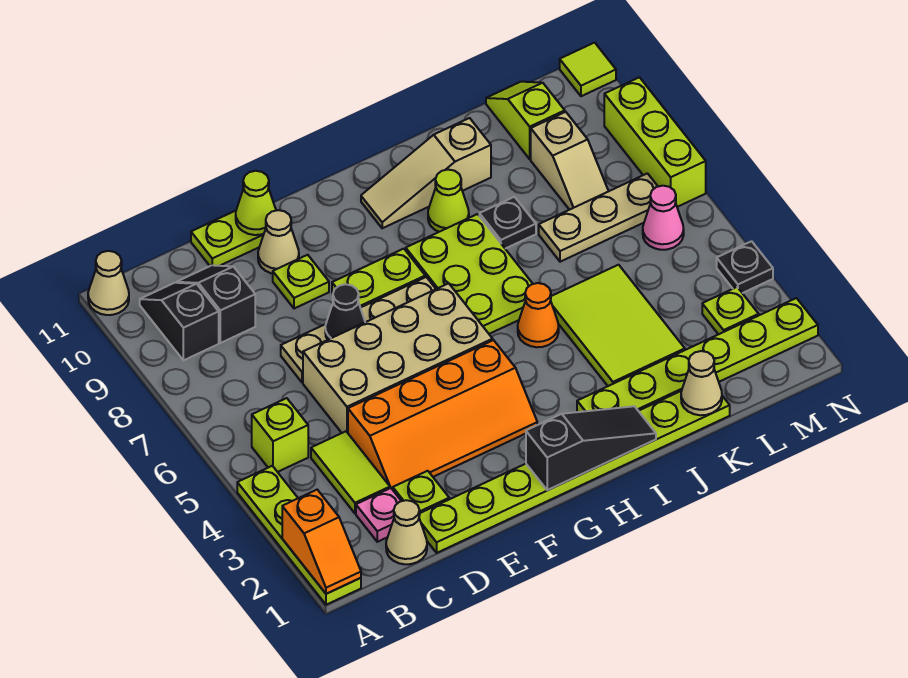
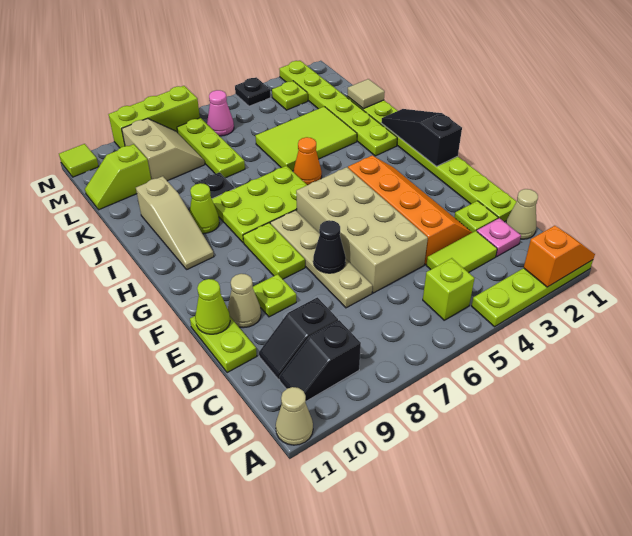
tan cone K1 level 2 -> tan tile K1 level 2
tan plate K7:M7 level 1 -> lime plate K7:M7 level 1
tan slope L8:L9 level 1 top 9 -> tan slope L8:M9 level 1 top 9

